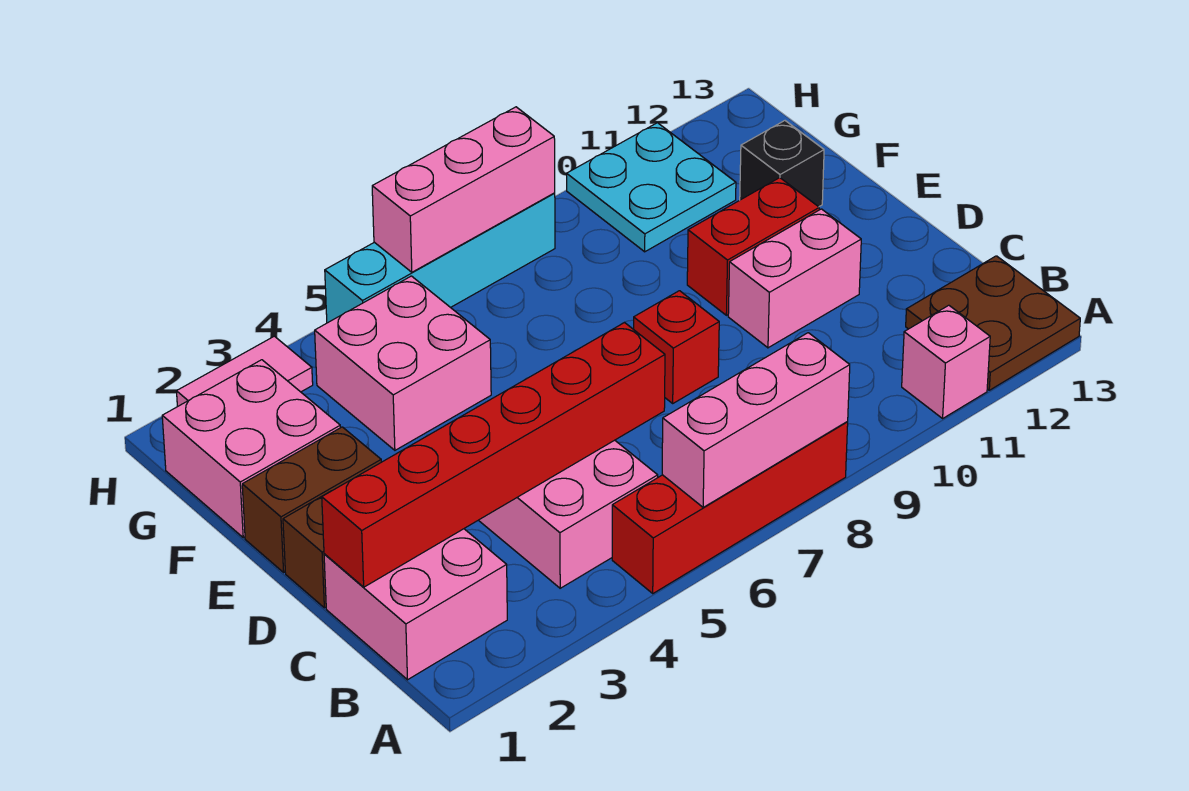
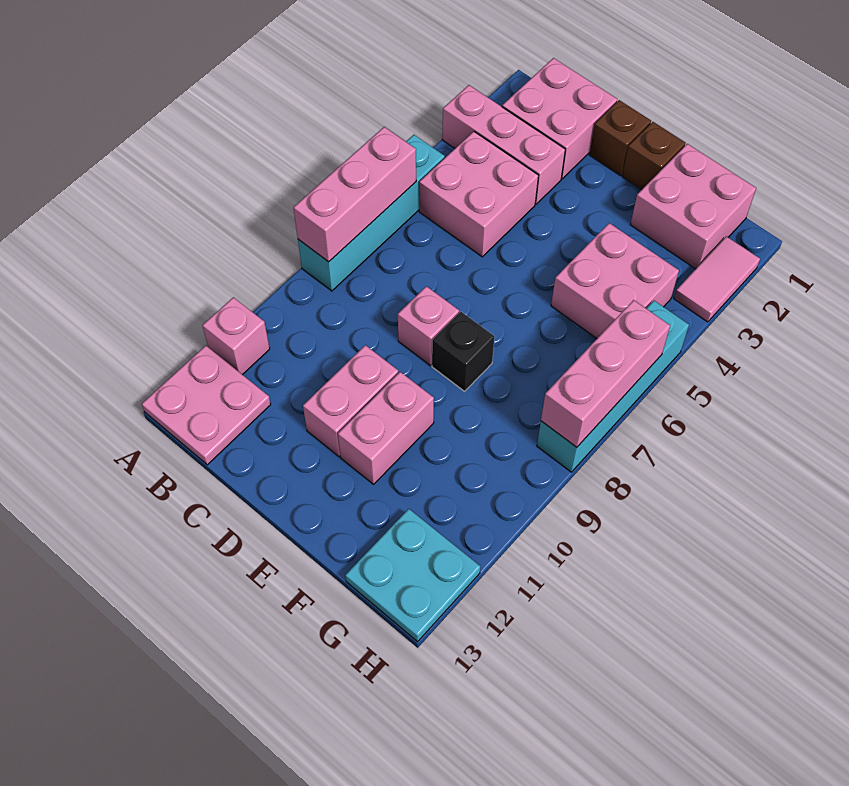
none -> pink brick A3:C3 level 1
red brick A5:A8 level 1 -> cyan brick A5:A8 level 1
brown plate A12:B13 level 1 -> pink plate A12:B13 level 1
red brick C1:C6 level 2 -> none
red brick D8 level 1 -> pink brick D8 level 1
brown brick E1:E2 level 1 -> brown brick E1 level 1
red brick E10:E11 level 1 -> pink brick E10:E11 level 1
black brick F12 level 1 -> black brick E8 level 1
cyan plate G10:H11 level 1 -> cyan plate G12:H13 level 1

